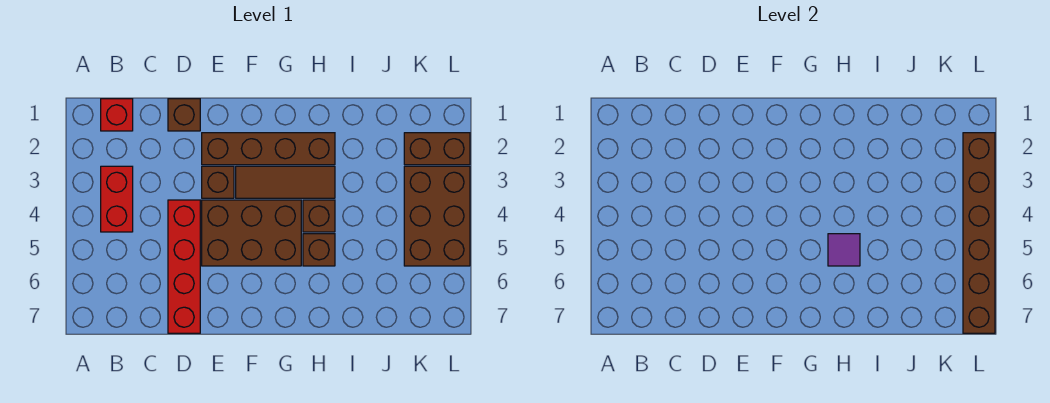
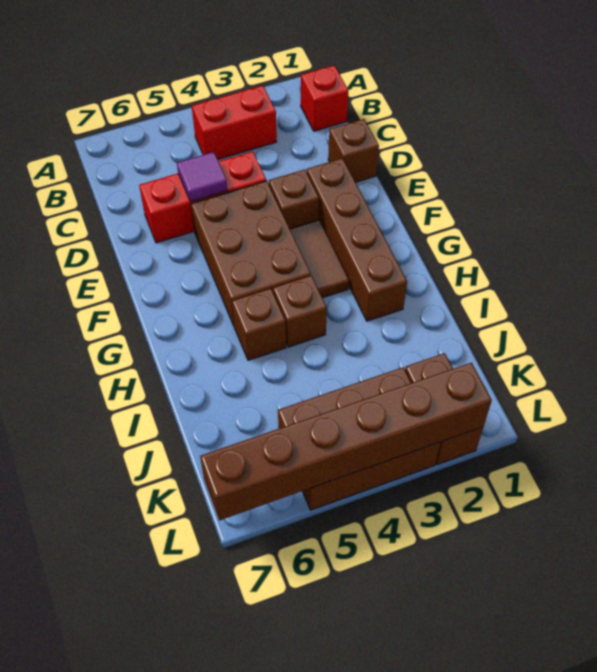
red brick D4:D7 level 1 -> red brick D4:D6 level 1
brown tile F3:H3 level 1 -> brown tile F3:G3 level 1
purple tile H5 level 2 -> purple tile D5 level 2

